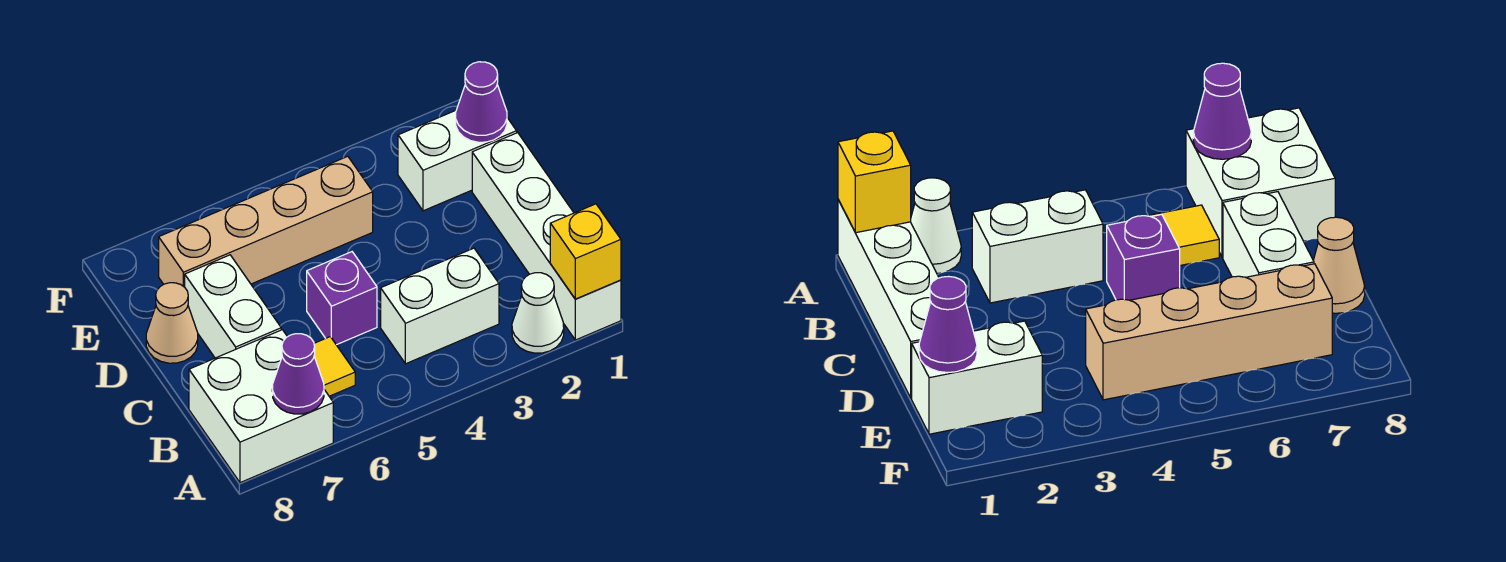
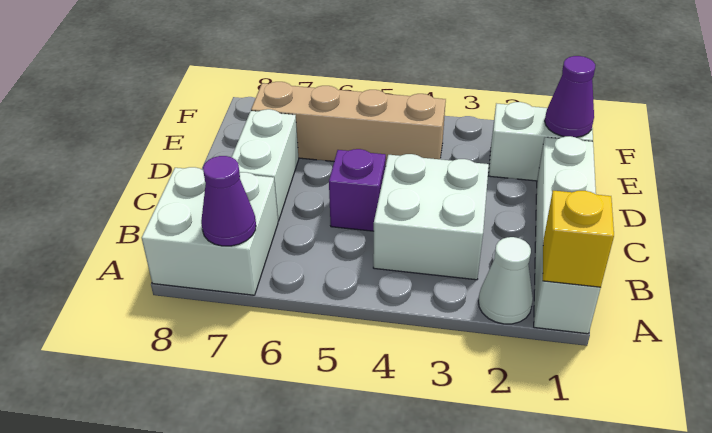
white brick B3:B4 level 1 -> white brick B3:C4 level 1
yellow tile B6 level 1 -> none
tan cone D8 level 1 -> none

